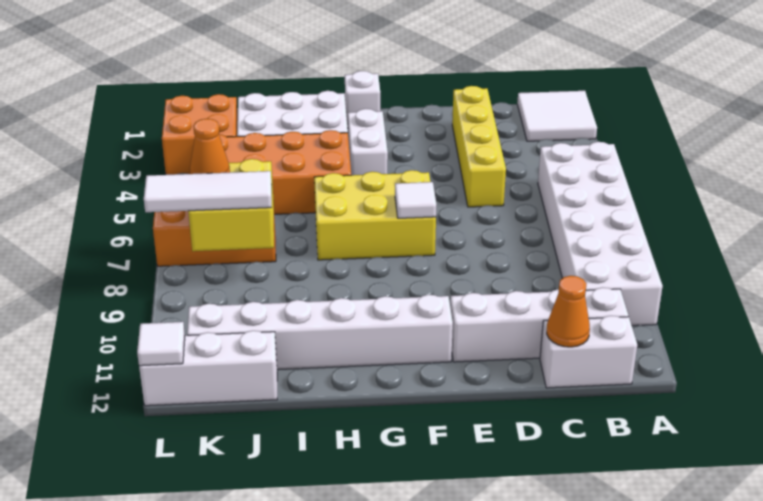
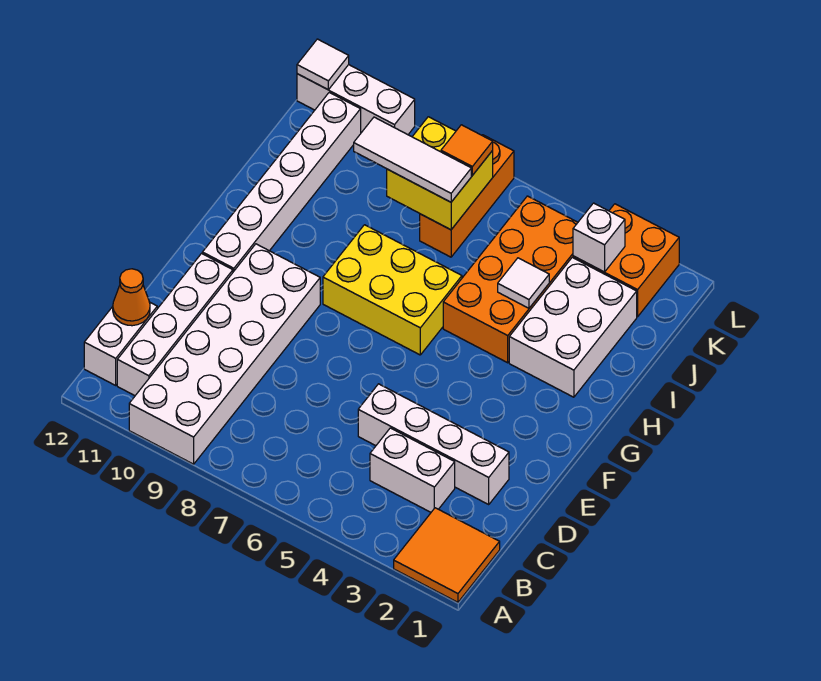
white tile A1:B2 level 1 -> orange tile A1:B2 level 1
white brick A5:B10 level 1 -> white brick A9:F10 level 1
yellow brick D2:D5 level 1 -> white brick D2:D5 level 1
yellow brick F6:H7 level 1 -> yellow brick G6:H8 level 1
white tile F7 level 2 -> white tile I4 level 2
white brick G1 level 1 -> white brick K3 level 2
white brick G3:G4 level 1 -> white brick C3:C4 level 1
white tile J8:L8 level 3 -> white tile J7:J9 level 3
white brick J12:L12 level 1 -> white brick L10:L12 level 1
orange cone K7 level 3 -> orange tile K7 level 3

